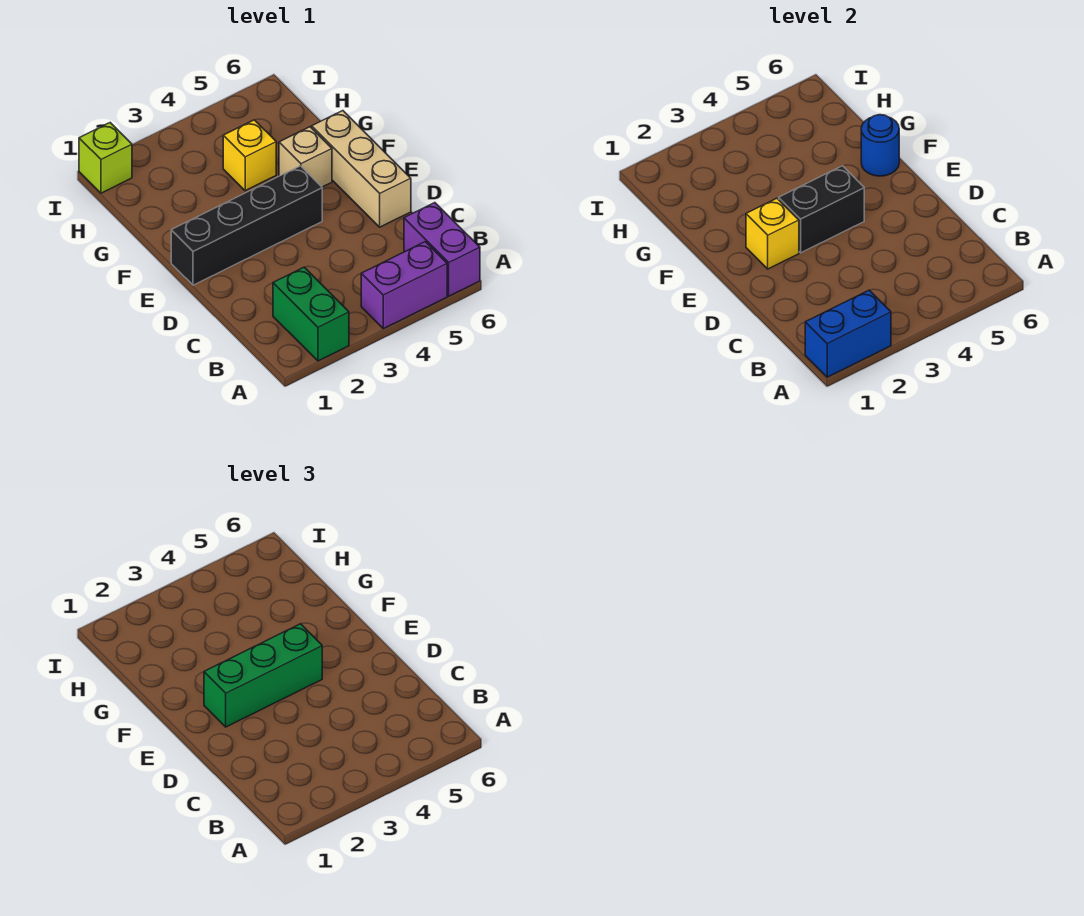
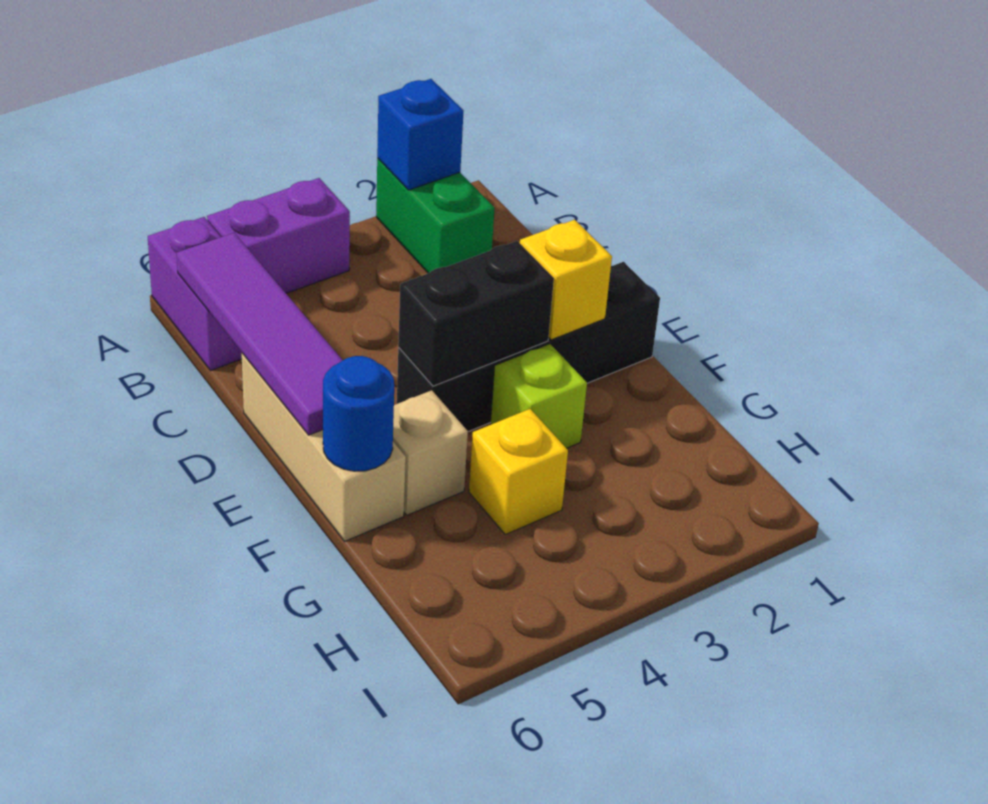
blue brick A1:A2 level 2 -> blue brick A2 level 2
none -> purple tile B6:E6 level 2
green brick E2:E4 level 3 -> none
lime brick I1 level 1 -> lime brick F3 level 1

